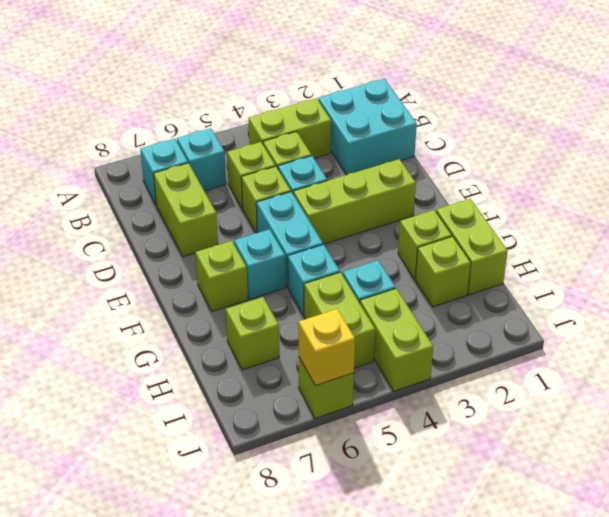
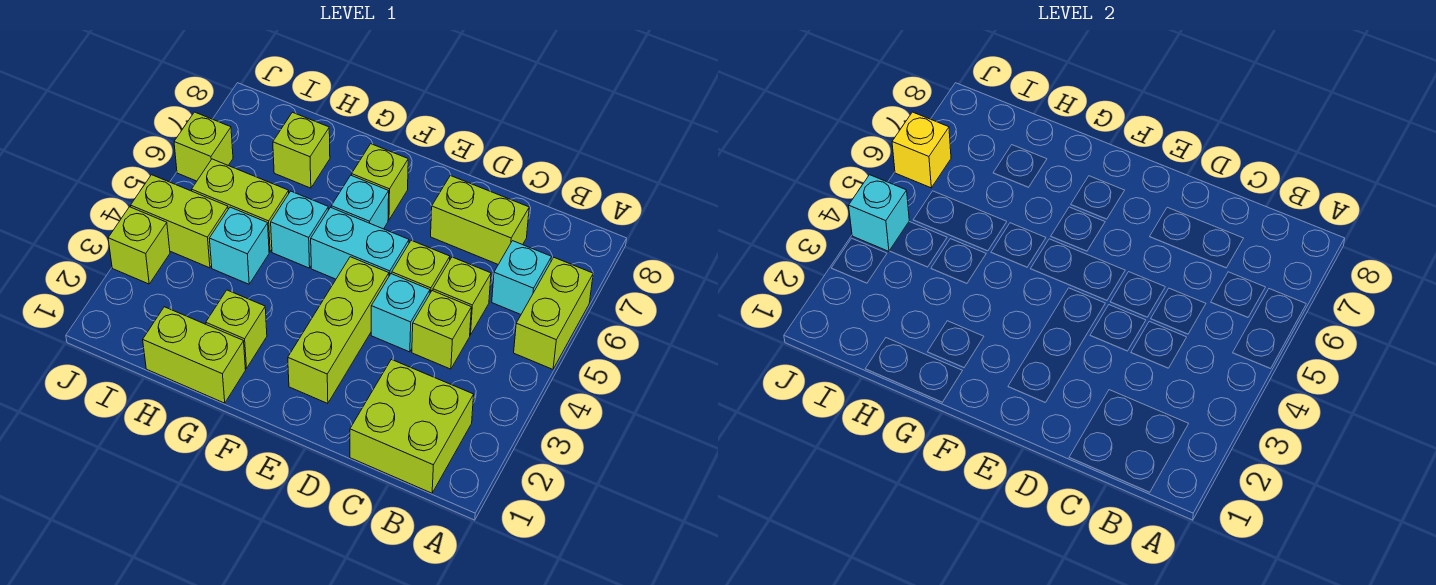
cyan brick B1:C2 level 1 -> lime brick B1:C2 level 1
lime brick B3:B4 level 1 -> lime brick A5:A6 level 1
cyan brick B7 level 1 -> cyan brick J4 level 2
lime brick H2 level 1 -> lime brick J3 level 1

